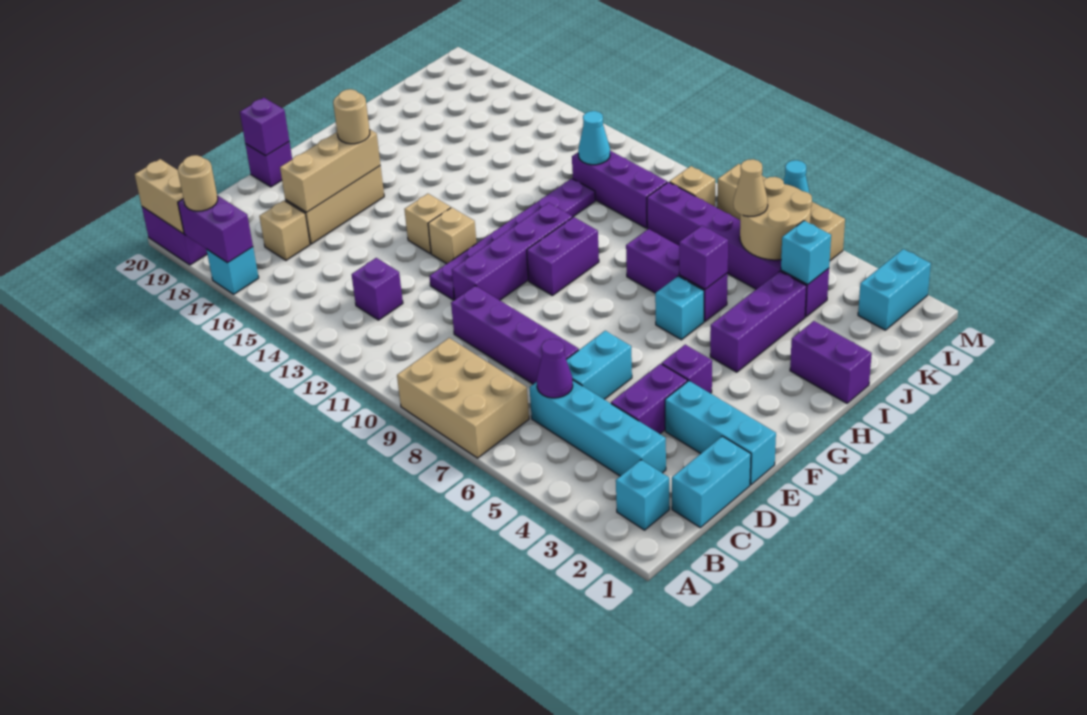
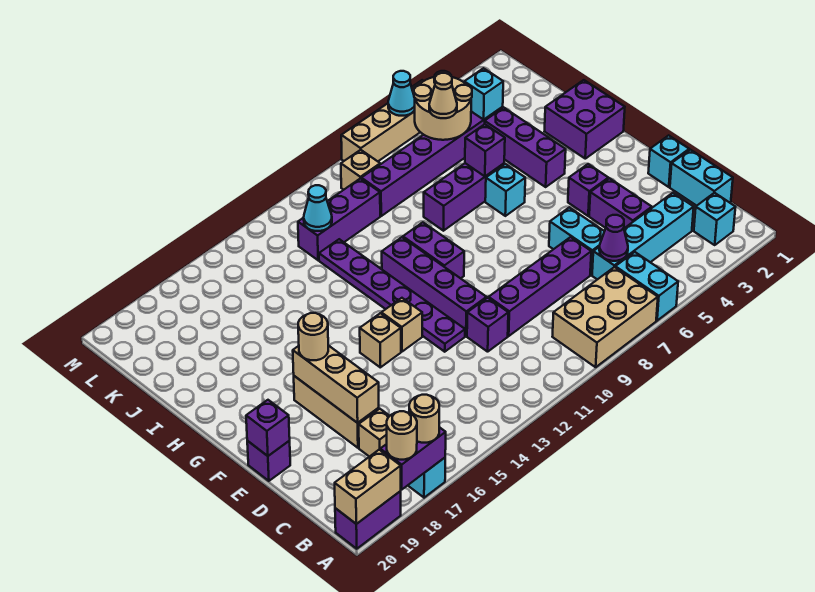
none -> tan round brick A17 level 3
purple brick C13 level 1 -> purple brick D11 level 1
cyan brick E1:E3 level 1 -> cyan brick E1 level 1
purple brick I1:I2 level 1 -> purple brick H1:I2 level 1
cyan brick L2:M2 level 1 -> cyan brick A6:B6 level 1

